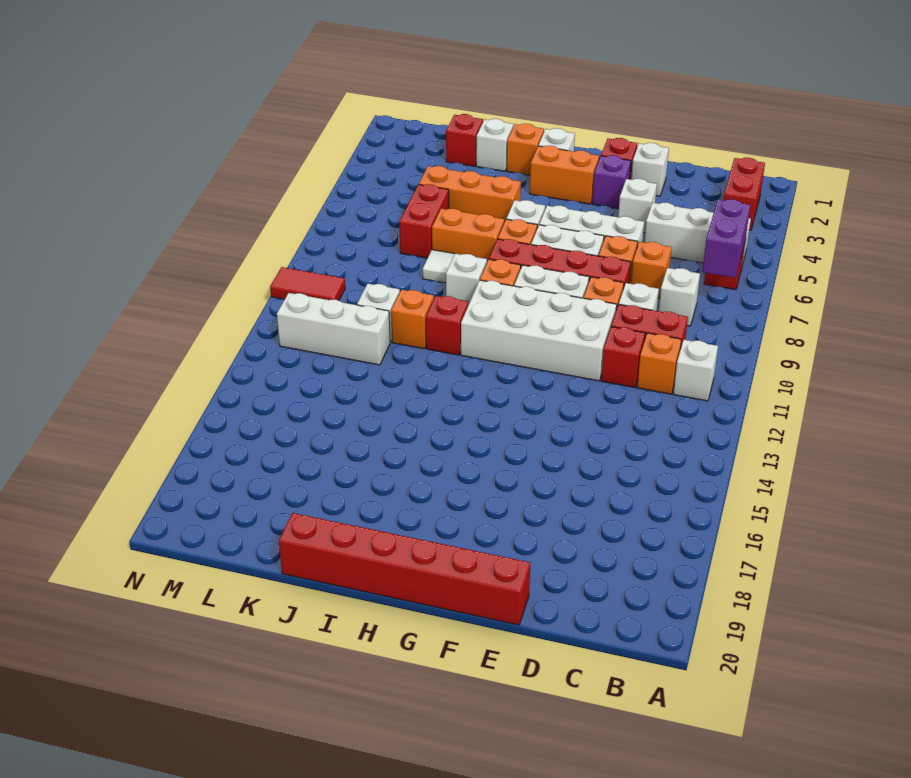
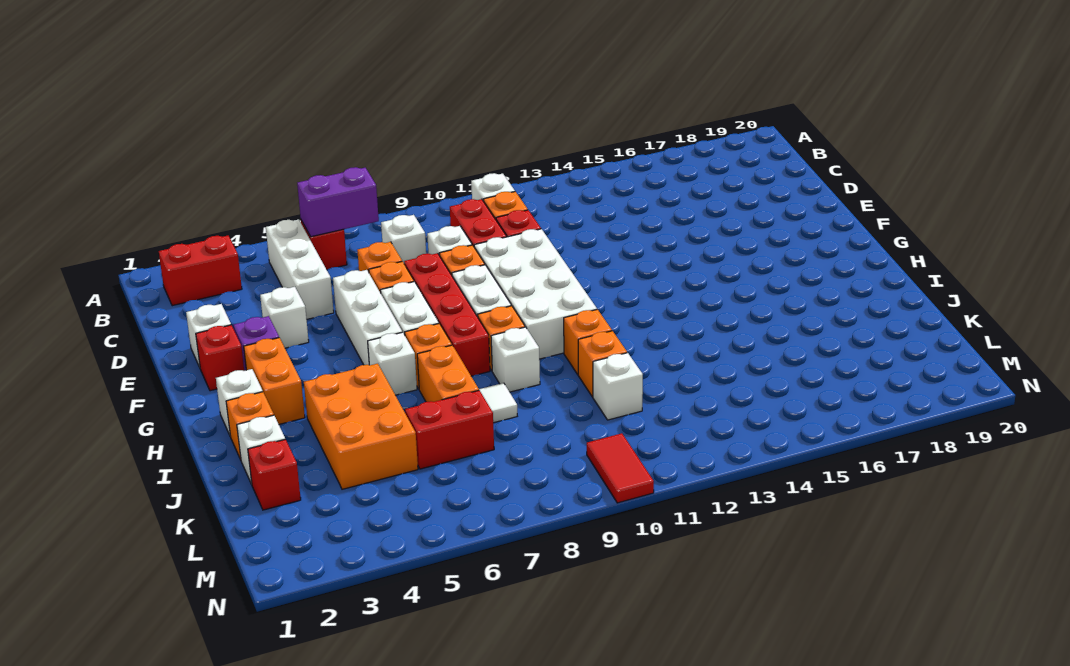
red brick E20:J20 level 1 -> none
orange brick I5:K5 level 1 -> orange brick I4:K5 level 1
red brick I11 level 1 -> orange brick I11 level 1
white brick K12:M12 level 1 -> none

